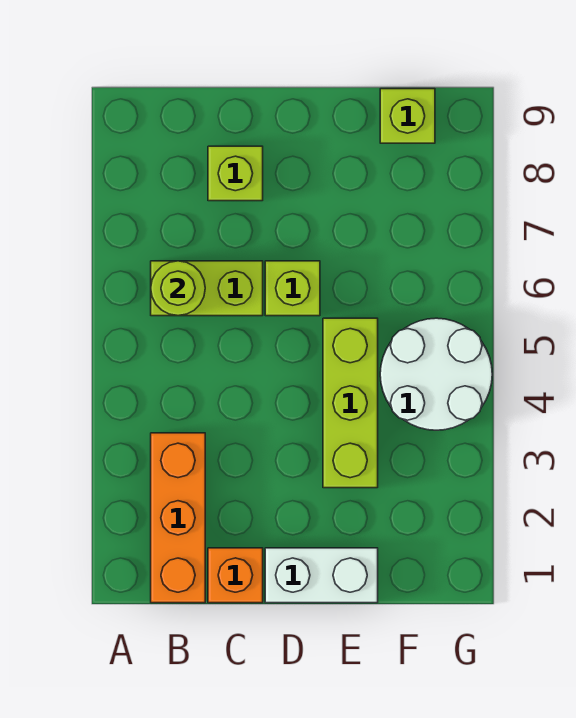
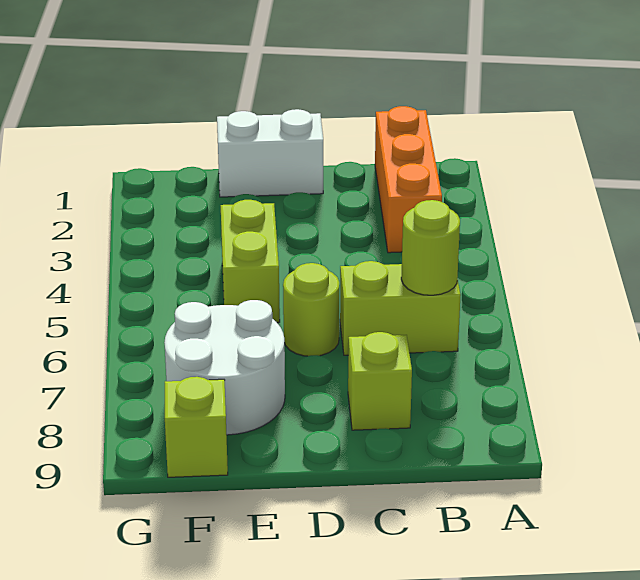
orange brick C1 level 1 -> none
lime brick D6 level 1 -> lime round brick D6 level 1
lime brick E3:E5 level 1 -> lime brick E4:E5 level 1
white round brick F4:G5 level 1 -> white round brick E7:F8 level 1

